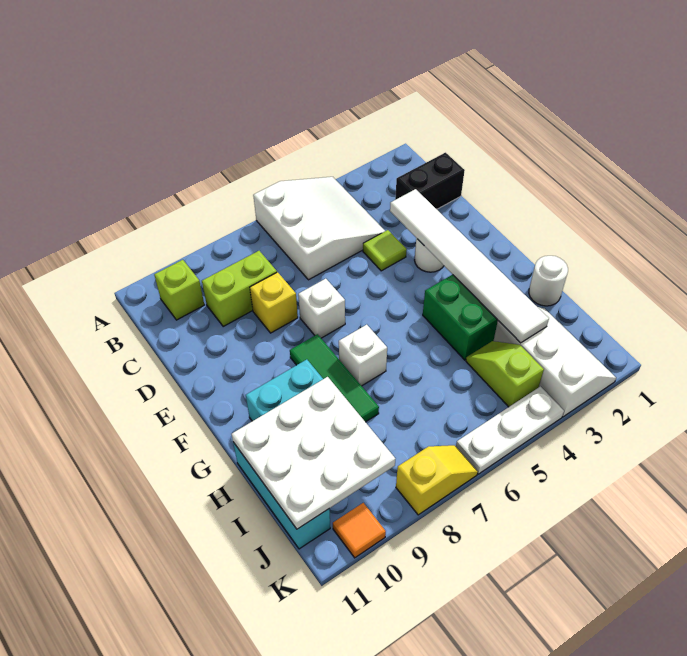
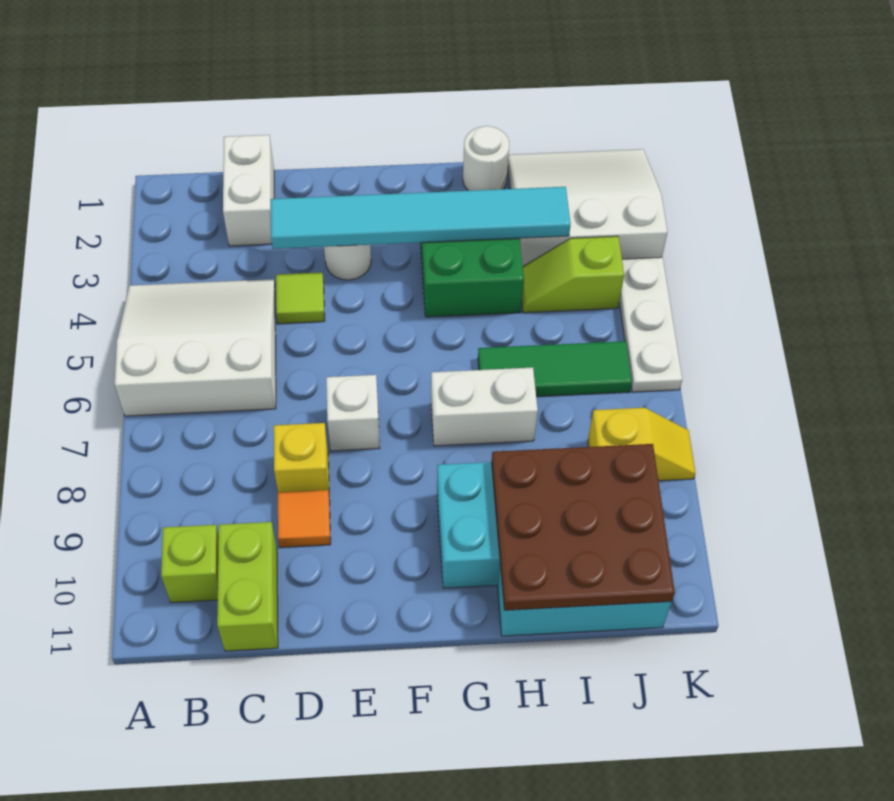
black brick C1:C2 level 1 -> white brick C1:C2 level 1
lime brick C8:C9 level 1 -> lime brick C10:C11 level 1
white tile D3:I3 level 2 -> cyan tile D3:I3 level 2
green tile F8:H8 level 1 -> green tile H6:J6 level 1
white brick G7 level 1 -> white brick G7:H7 level 1
white plate H9:J11 level 2 -> brown plate H9:J11 level 2
white slope I2:K3 level 1 top 3 -> white slope I1:K3 level 1 top 3
yellow slope K7:K8 level 1 top 8 -> yellow slope J8:K8 level 1 top J
orange tile K10 level 1 -> orange tile D9 level 1

